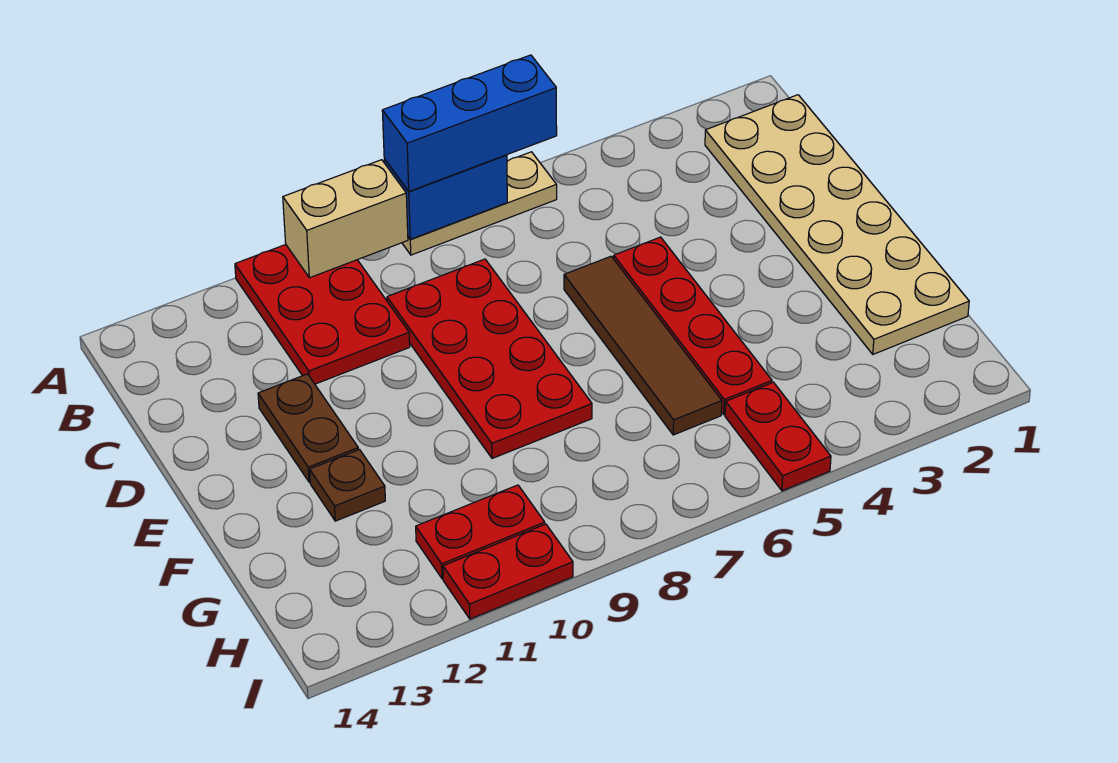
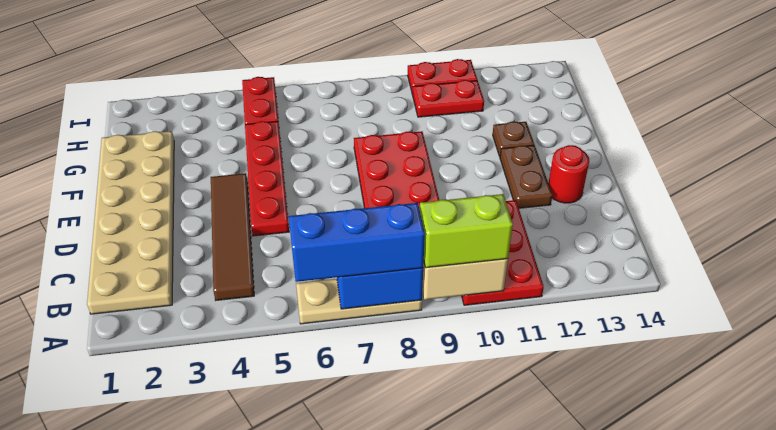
none -> lime brick A9:A10 level 3
brown tile D6:G6 level 1 -> brown tile B4:E4 level 1
none -> red round brick D13 level 1

